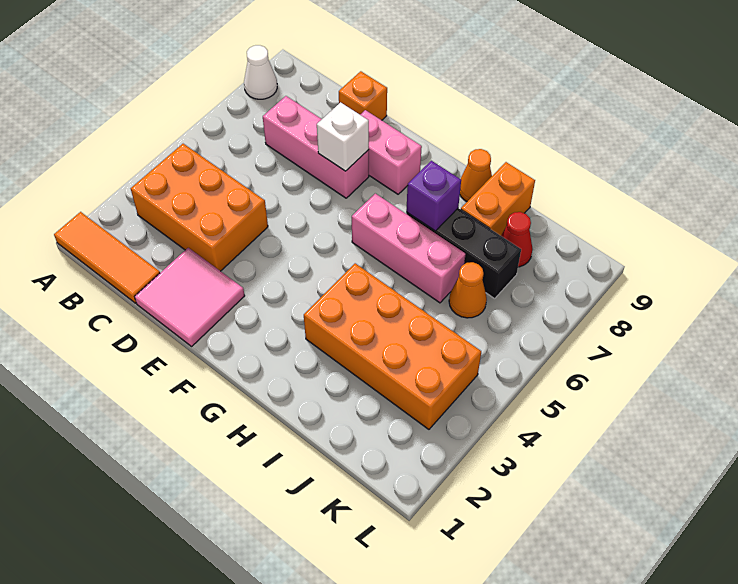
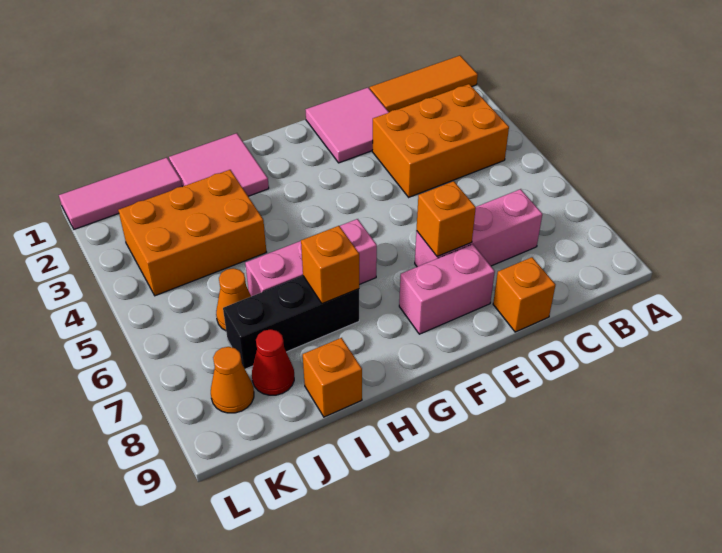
white cone A8 level 1 -> none
white brick E7 level 2 -> orange brick E7 level 2
none -> pink tile H1:I2 level 1
orange brick H3:K4 level 1 -> orange brick I3:K4 level 1
purple brick H7 level 2 -> orange brick H7 level 2
orange cone H9 level 1 -> orange cone K8 level 1
orange brick I8:I9 level 1 -> orange brick I9 level 1
none -> pink tile J1:L1 level 1

